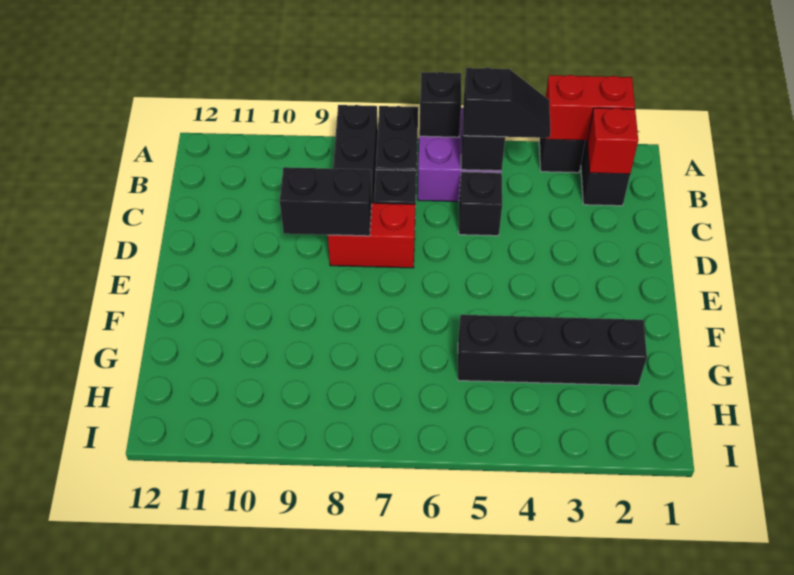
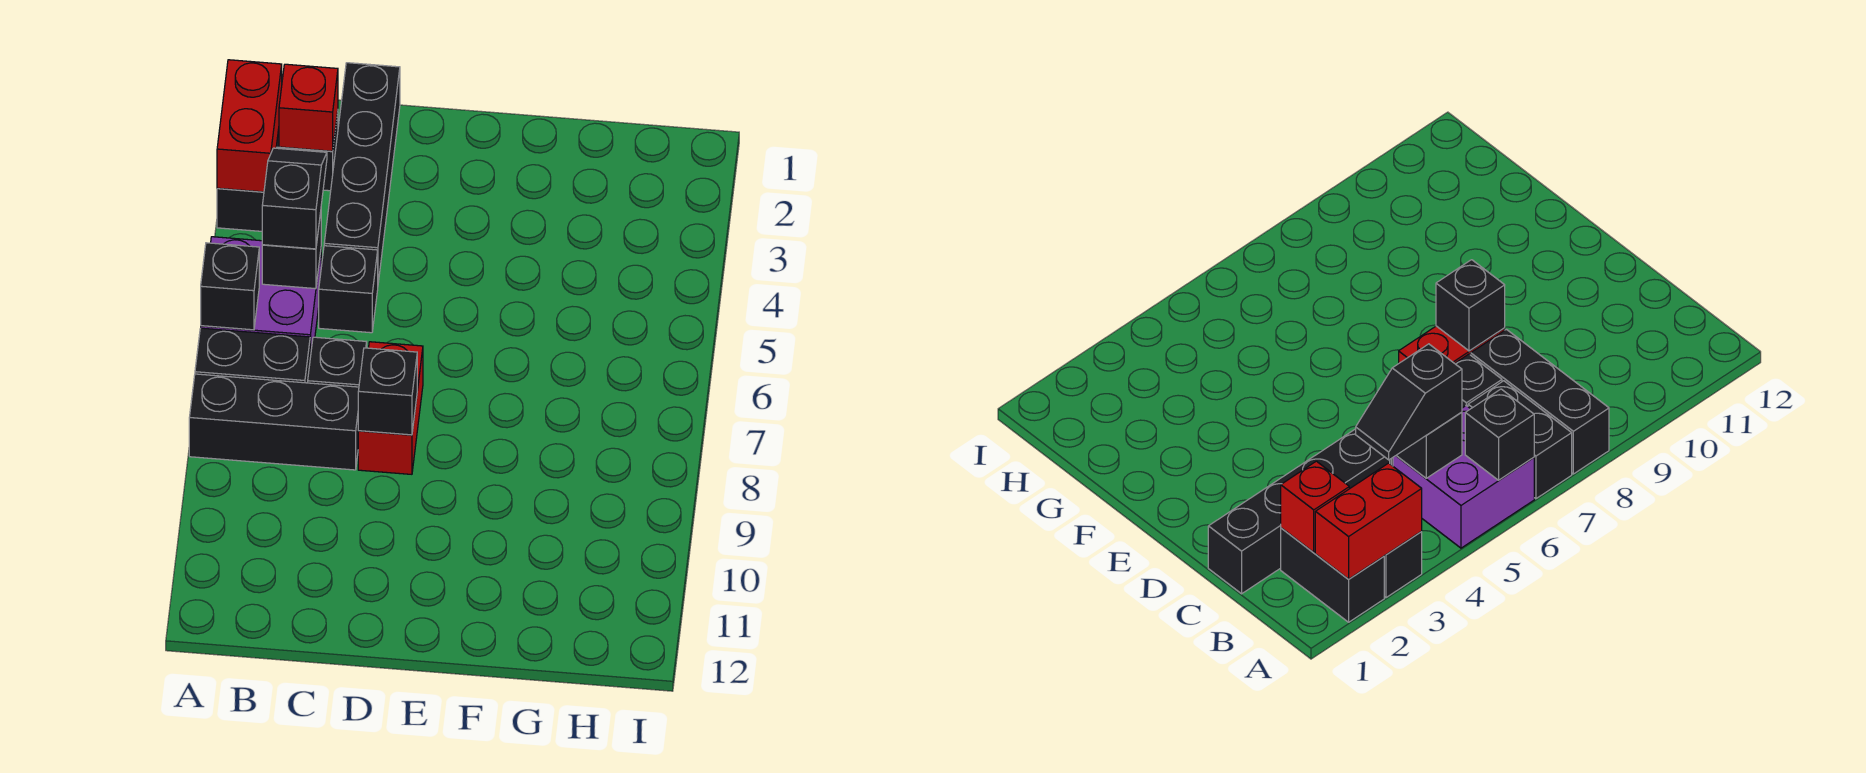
black brick D8:D9 level 2 -> black brick D8 level 2
black brick G2:G5 level 1 -> black brick C1:C4 level 1

